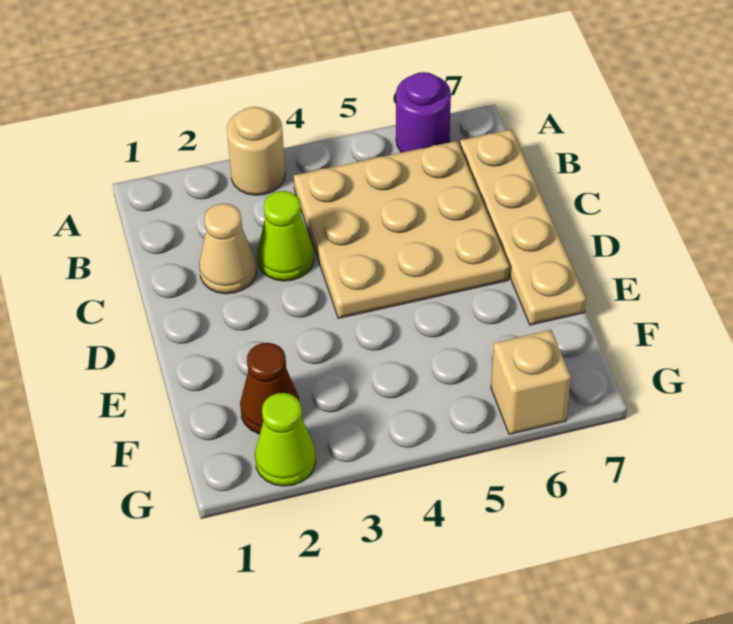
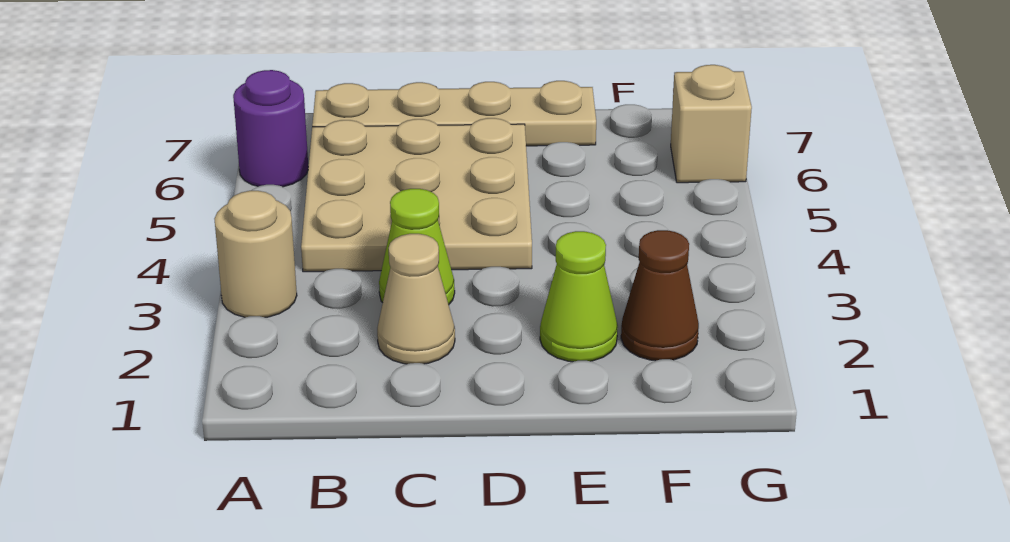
lime cone G2 level 1 -> lime cone E2 level 1

